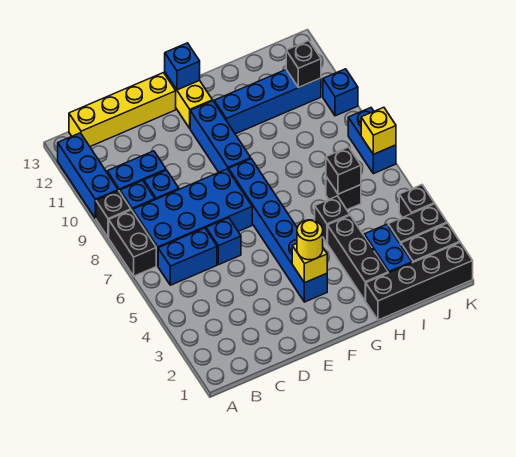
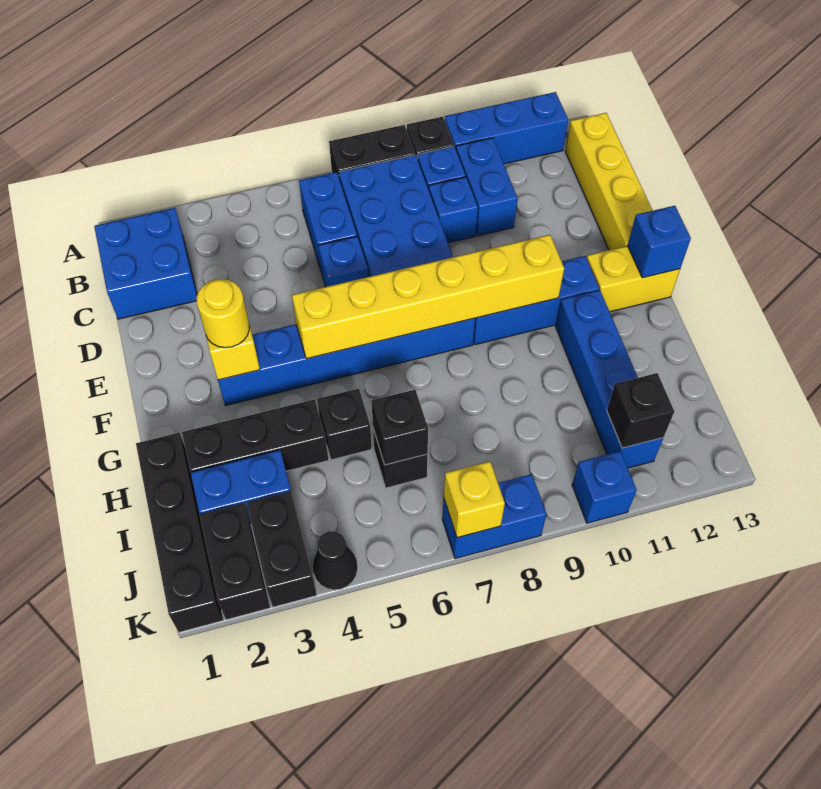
none -> blue brick B1:C2 level 1
none -> yellow brick F5:F10 level 2
black brick K4 level 1 -> black cone K4 level 1

